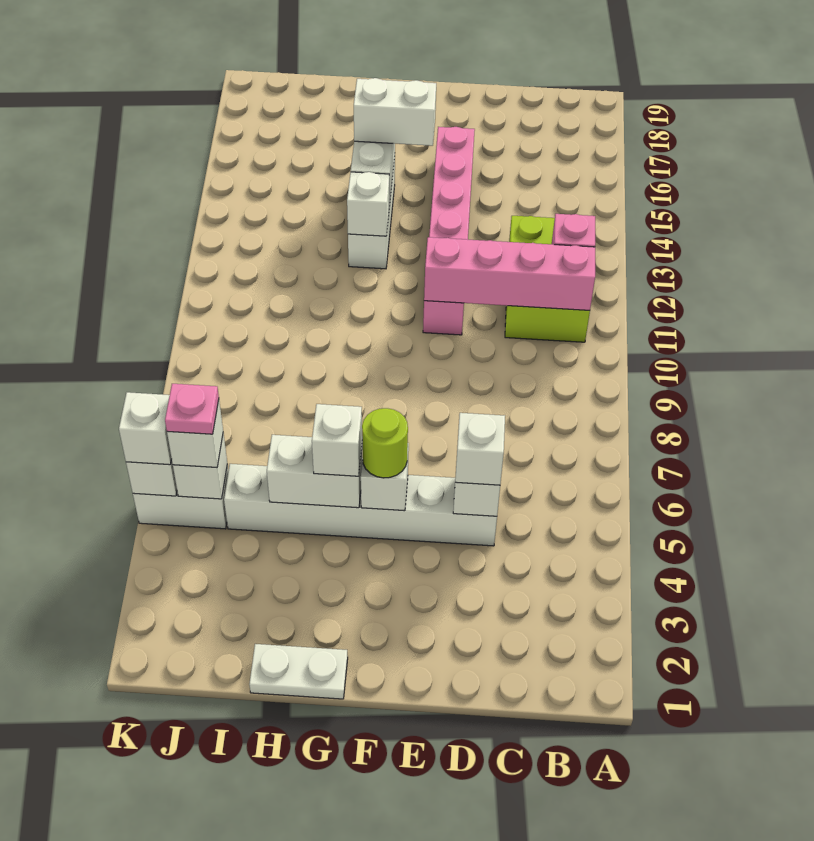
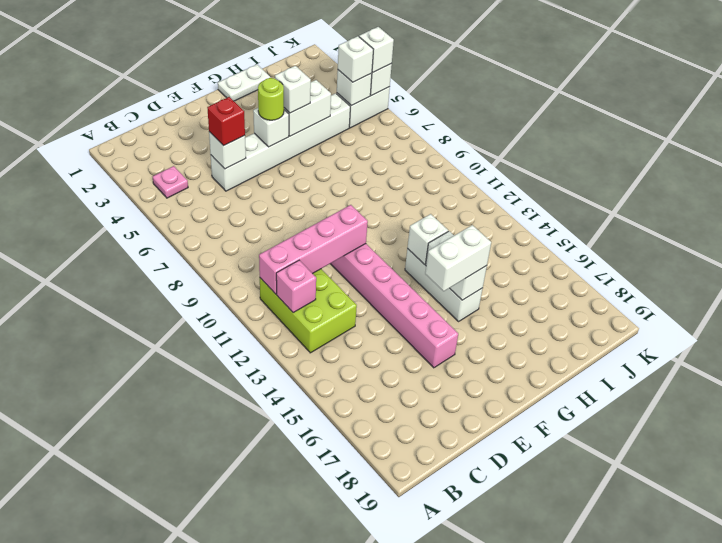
white brick D5 level 3 -> red brick D5 level 3
pink plate J5 level 4 -> pink plate B4 level 1

